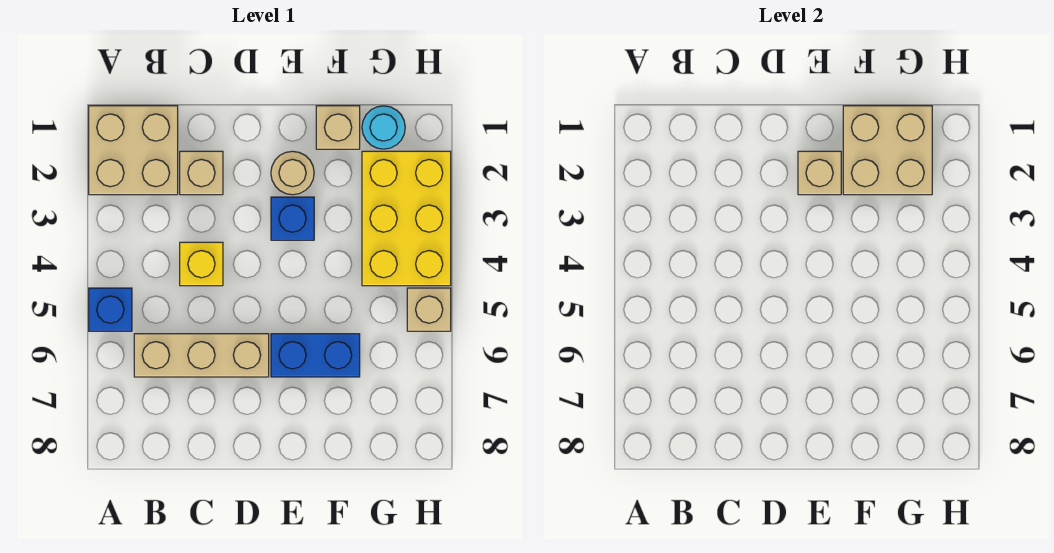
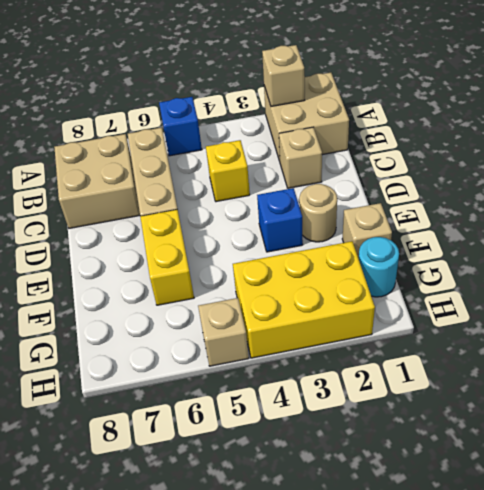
tan brick E2 level 2 -> tan brick A2 level 2
blue brick E6:F6 level 1 -> yellow brick E6:F6 level 1
tan brick F1:G2 level 2 -> tan brick B7:C8 level 1

